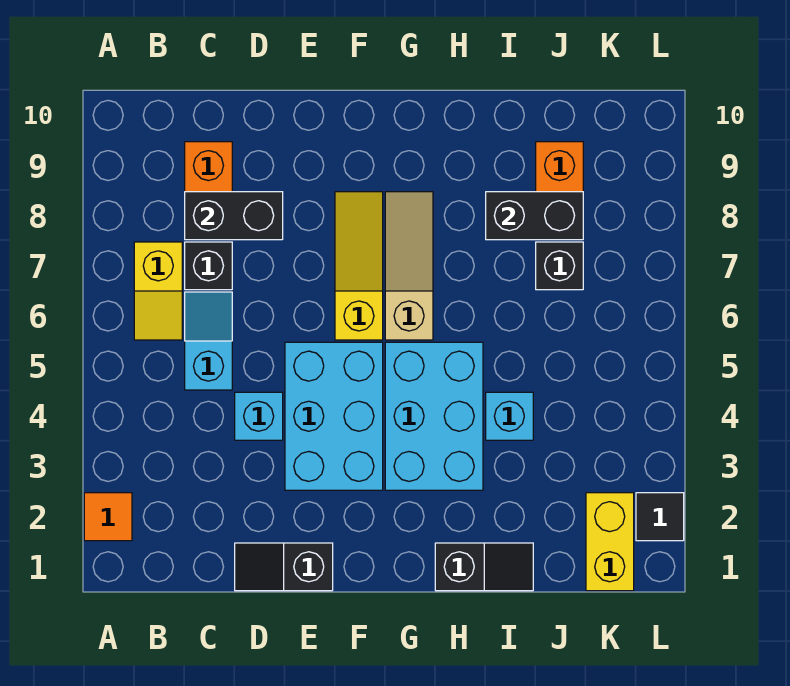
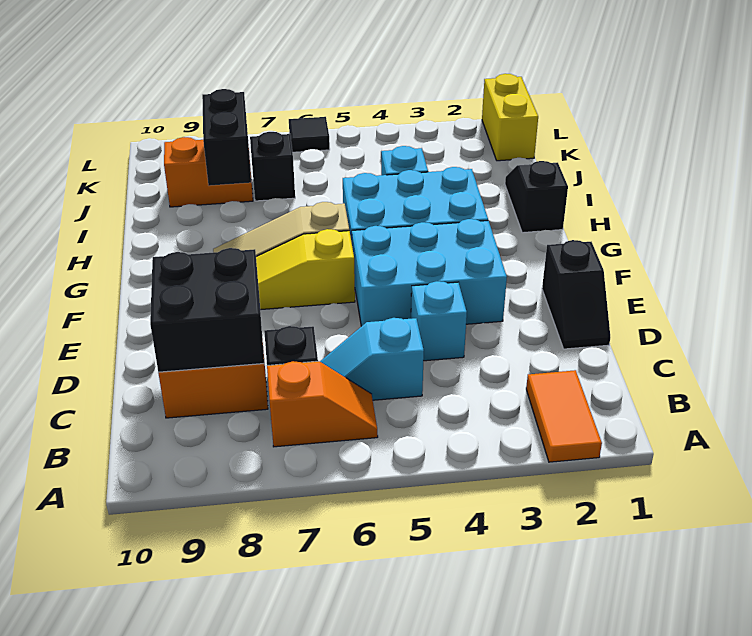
orange tile A2 level 1 -> orange tile A2:B2 level 1
yellow slope B6:B7 level 1 top 7 -> orange slope B6:B7 level 1 top 7
black brick C8:D8 level 2 -> black brick C8:D9 level 2
yellow brick K1:K2 level 1 -> yellow brick K1:L1 level 1
black tile L2 level 1 -> black tile L6 level 1

